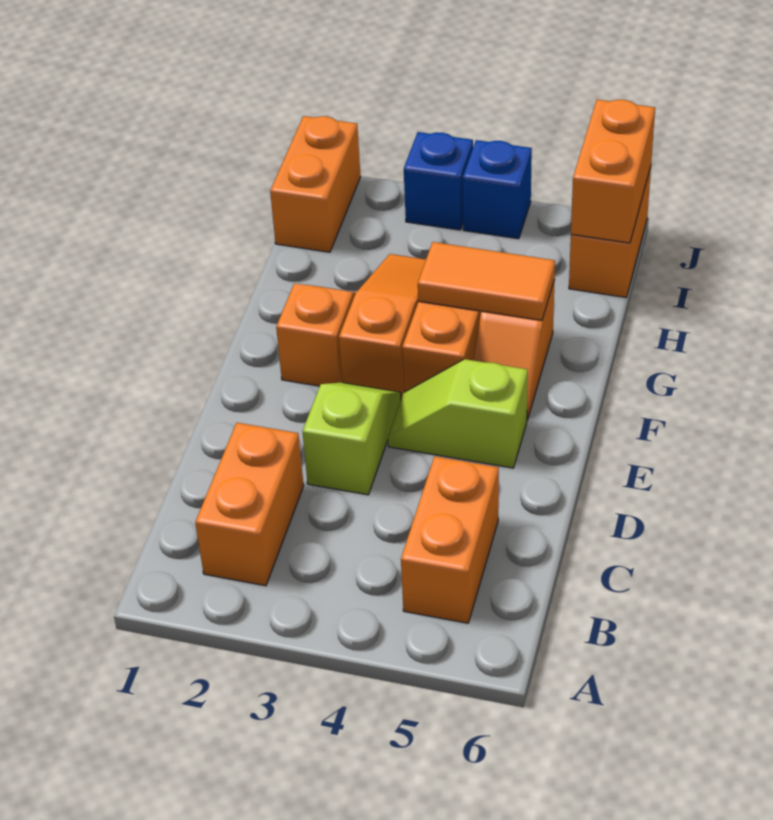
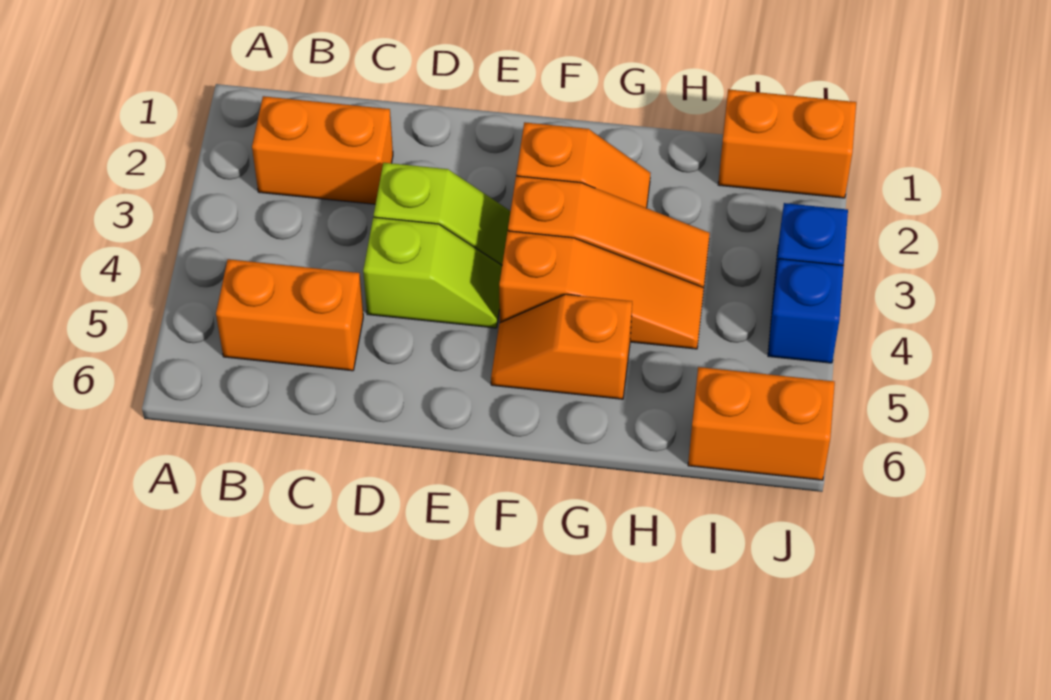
lime slope E4:E5 level 1 top 5 -> lime slope D4:E4 level 1 top D
orange tile G4:G5 level 2 -> none
orange brick I6:J6 level 2 -> none

